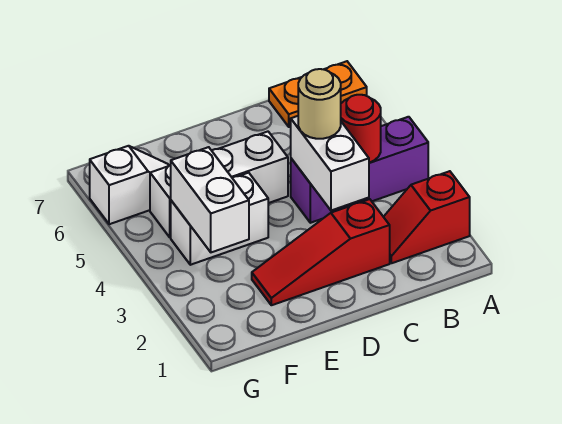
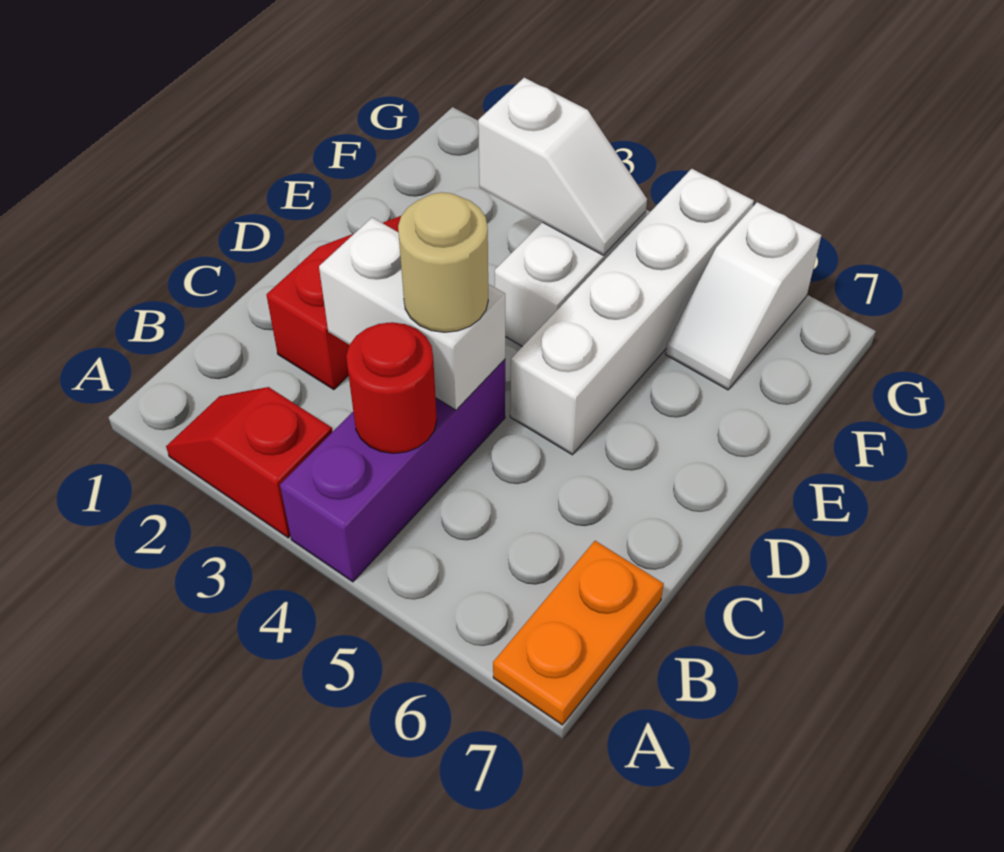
red slope A2:B2 level 1 top A -> red slope A2:A3 level 1 top 3
white brick D5:F5 level 1 -> white brick D5:G5 level 1
white brick F3:F4 level 2 -> white slope F3:F4 level 2 top 3

